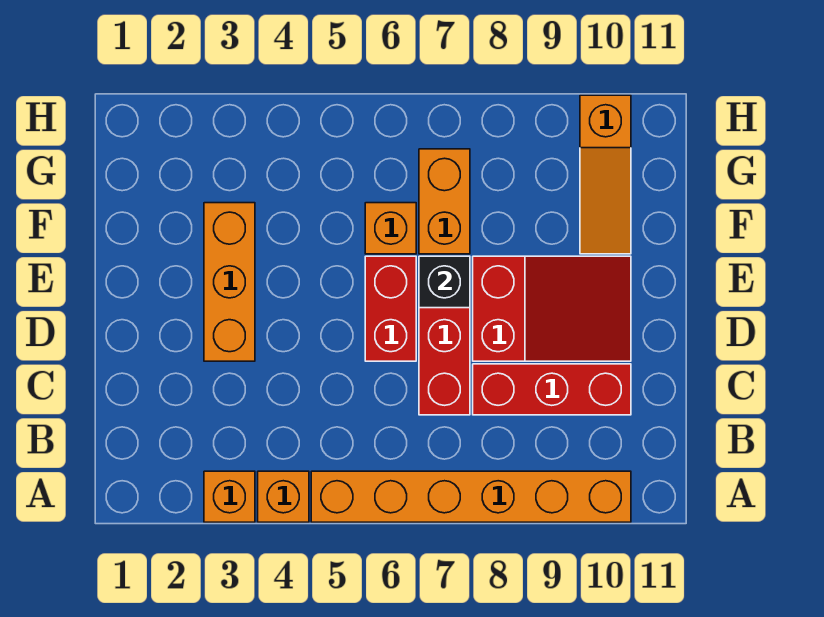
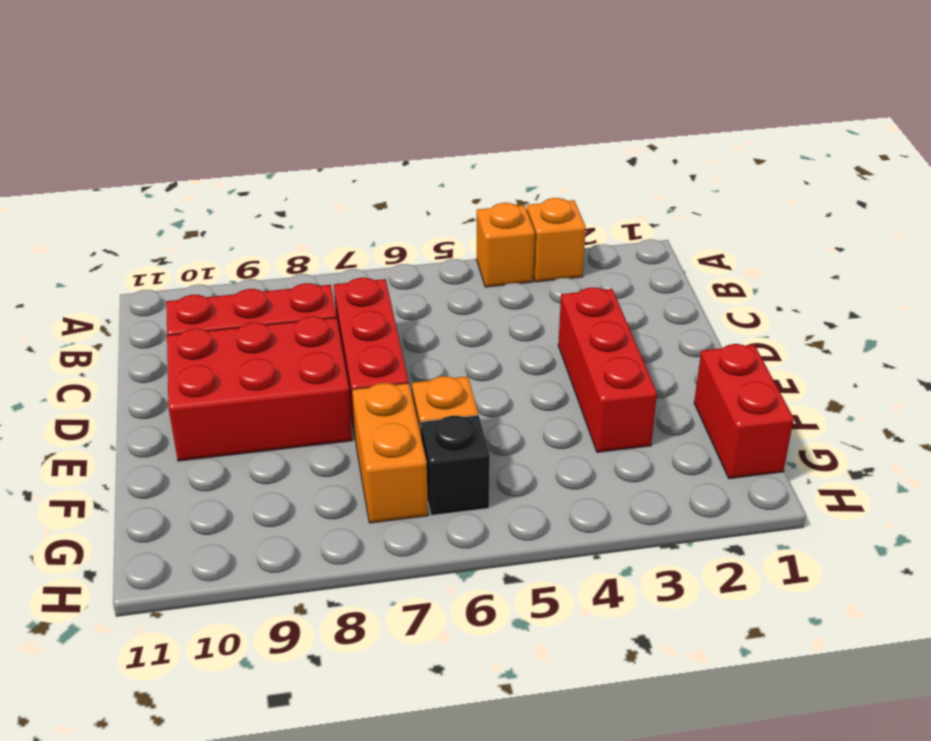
orange brick A5:A10 level 1 -> none
orange brick D3:F3 level 1 -> red brick D3:F3 level 1
red brick D6:E6 level 1 -> red brick F1:G1 level 1
red slope D8:E10 level 1 top 8 -> red brick D8:E10 level 1
black brick E7 level 2 -> black brick G6 level 1
orange slope F10:H10 level 1 top H -> none

